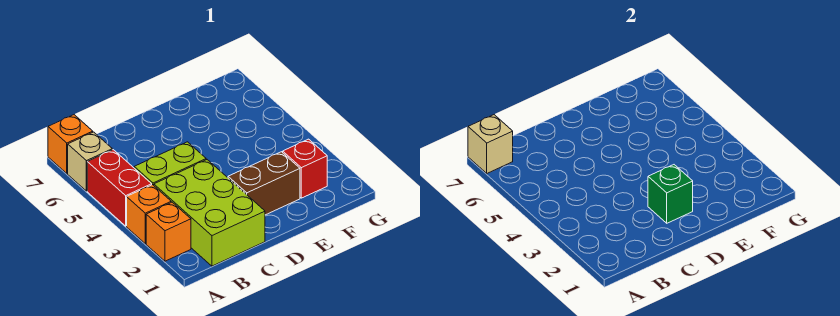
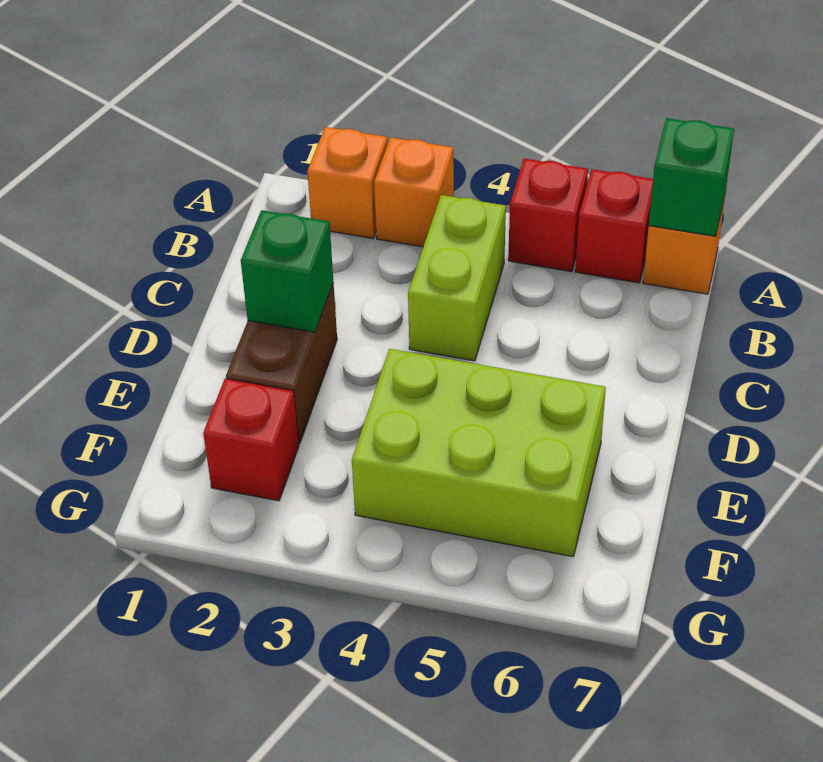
red brick A4:A5 level 1 -> red brick A5 level 1
tan brick A6 level 1 -> red brick A6 level 1
tan brick A7 level 2 -> green brick A7 level 2
lime brick B1:C3 level 1 -> lime brick E4:F6 level 1

